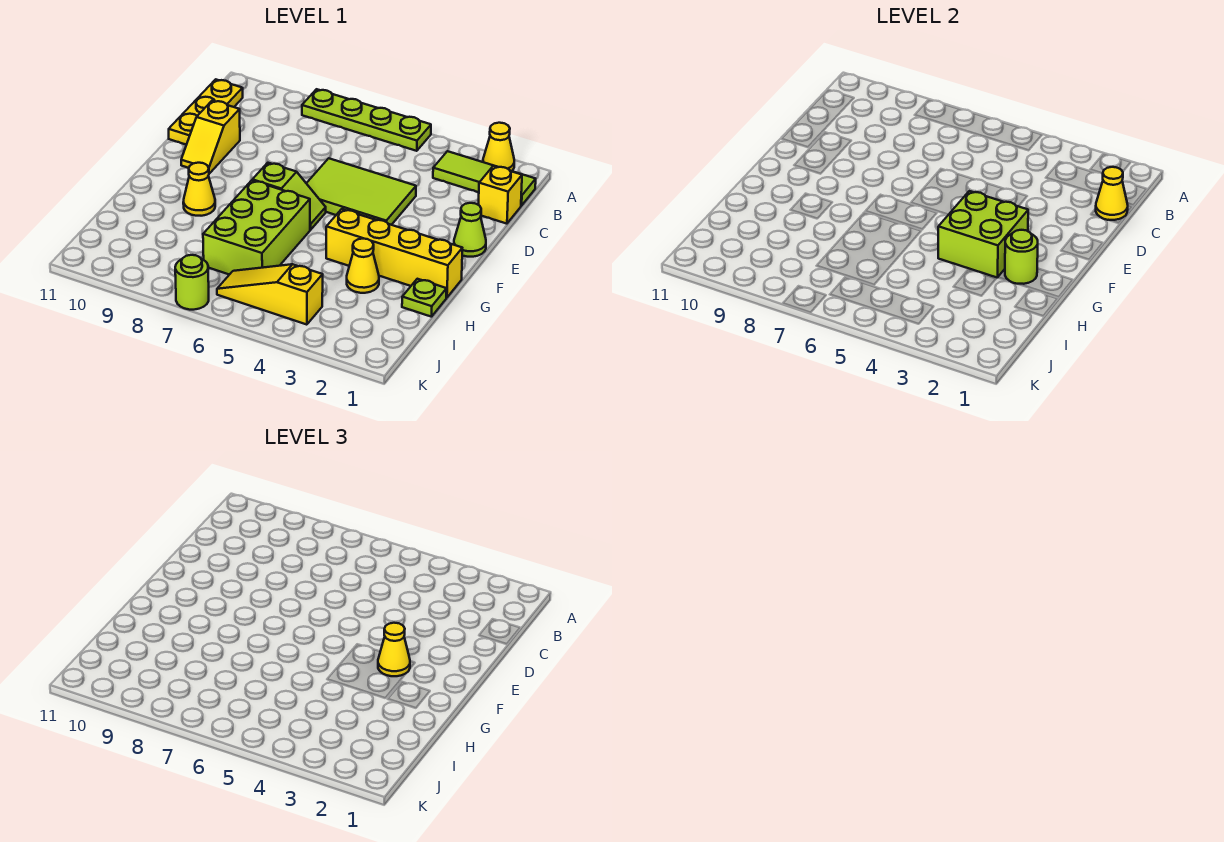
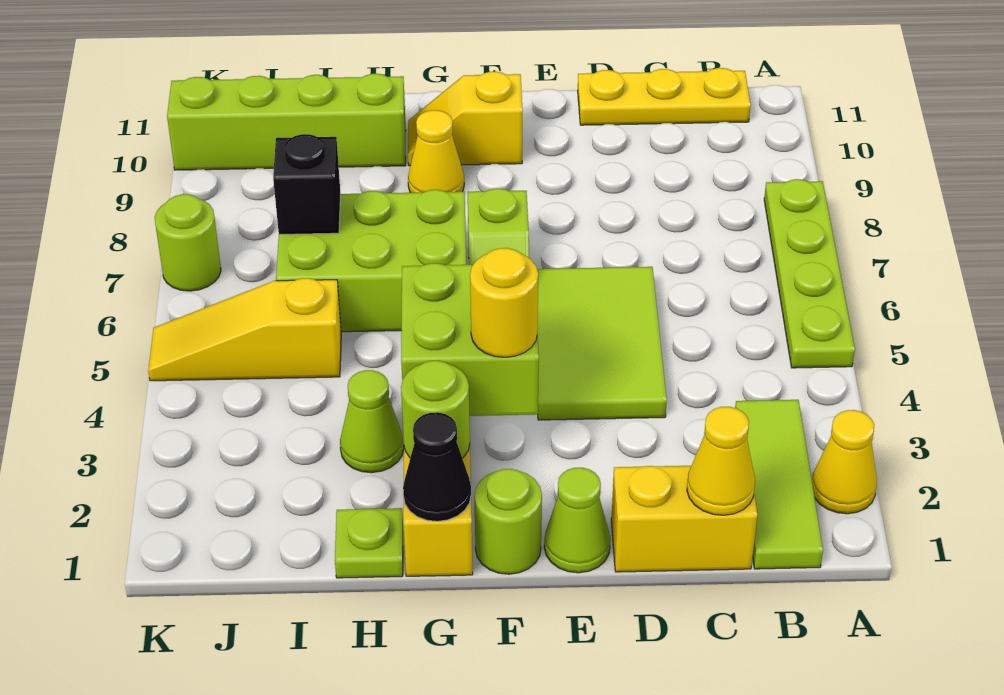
yellow brick C1 level 1 -> yellow brick C1:D1 level 1
yellow slope D10:E10 level 1 top D -> yellow slope F10:G10 level 1 top F
none -> lime round brick F1 level 1
yellow cone F3 level 3 -> yellow round brick F3 level 3
none -> black cone G1 level 2
yellow cone H3 level 1 -> lime cone H3 level 1
none -> lime brick H10:K10 level 1
none -> black brick I7 level 2
yellow slope J4:J6 level 1 top 4 -> yellow slope I5:K5 level 1 top I

